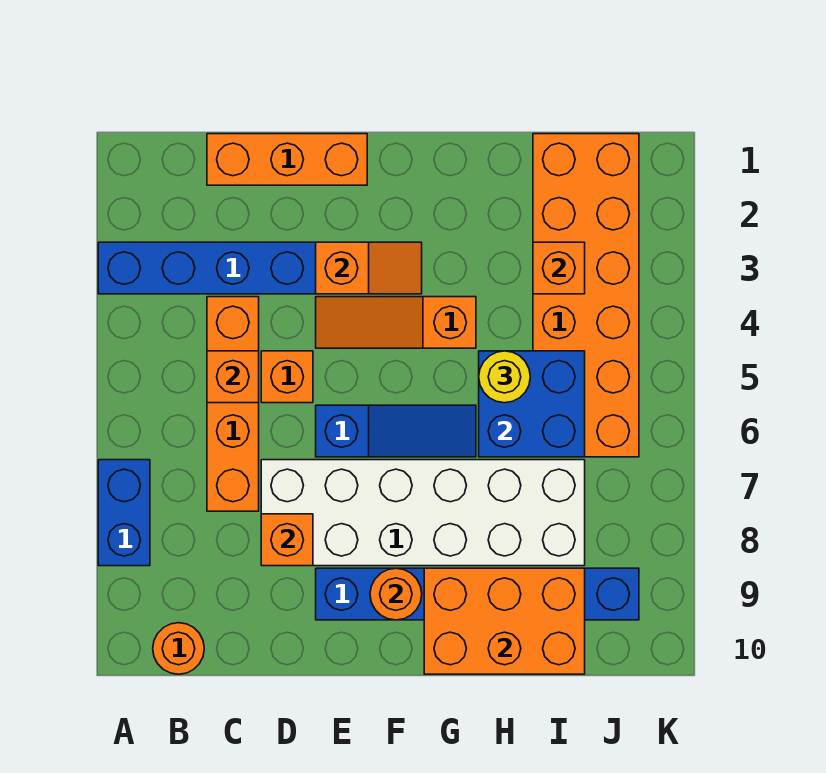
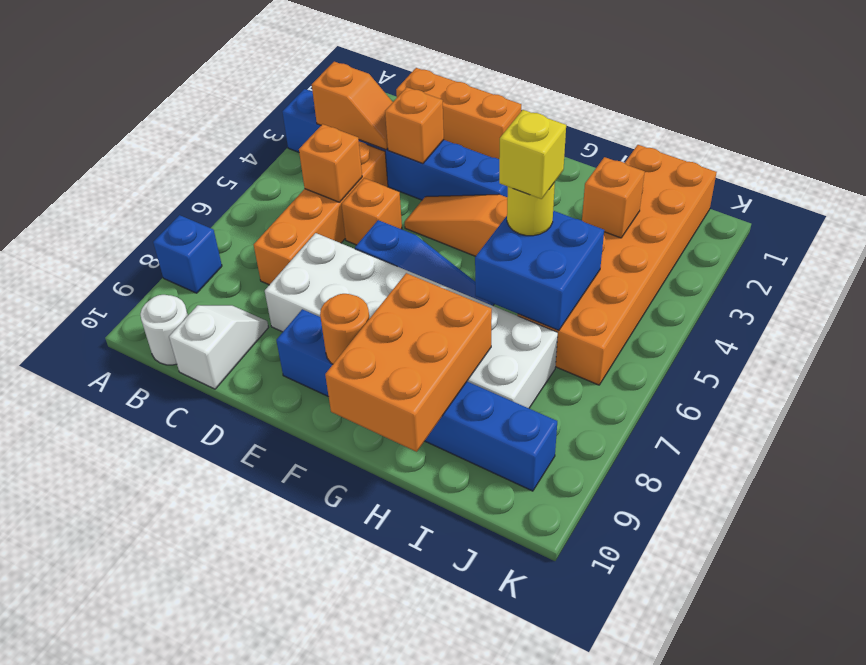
blue brick A7:A8 level 1 -> blue brick A8 level 1
orange round brick B10 level 1 -> white round brick B10 level 1
none -> white slope C9:C10 level 1 top 10
orange brick D8 level 2 -> orange brick D3 level 2
orange slope E3:F3 level 2 top E -> orange slope B3:C3 level 2 top B
orange brick G9:I10 level 2 -> orange brick G8:H10 level 2
none -> yellow brick H5 level 4

